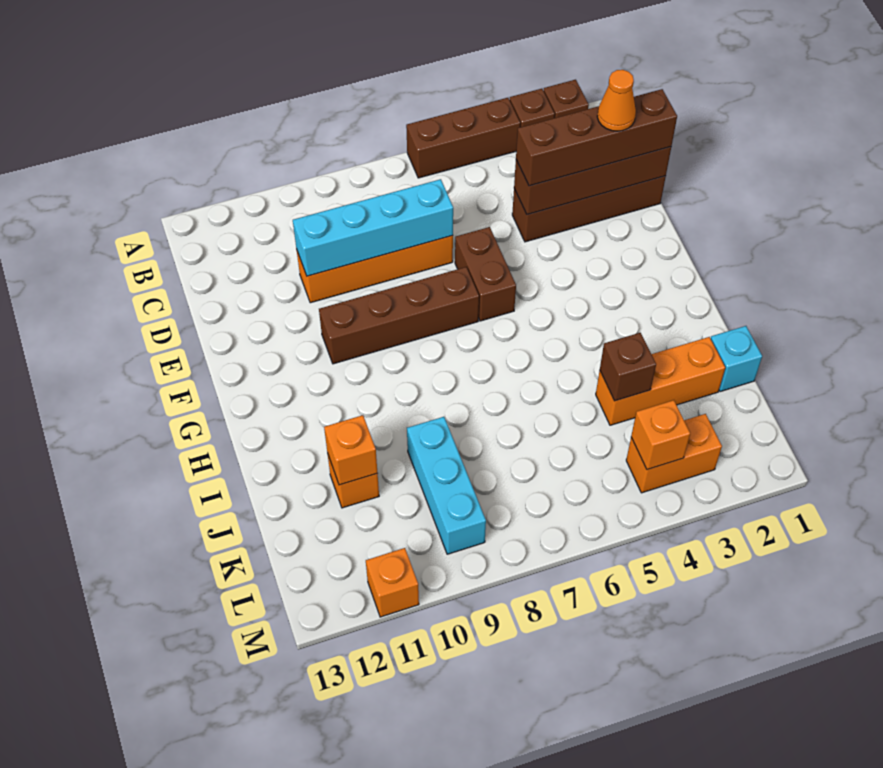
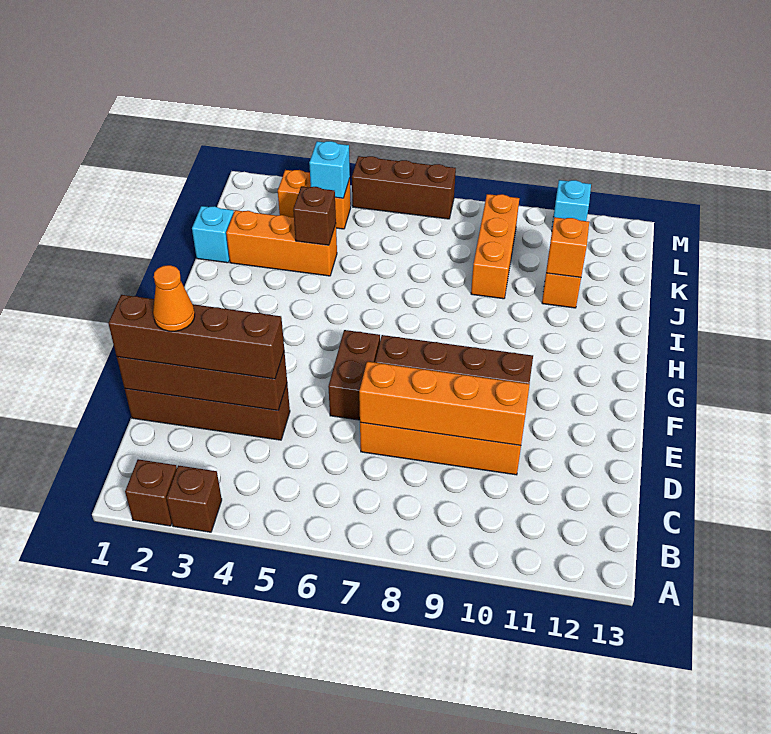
brown brick A4:A6 level 1 -> brown brick M5:M7 level 1
cyan brick D7:D10 level 2 -> orange brick D7:D10 level 2
cyan brick J9:L9 level 1 -> orange brick J9:L9 level 1
orange brick L4 level 2 -> cyan brick L4 level 2
orange brick M11 level 1 -> cyan brick M11 level 1

